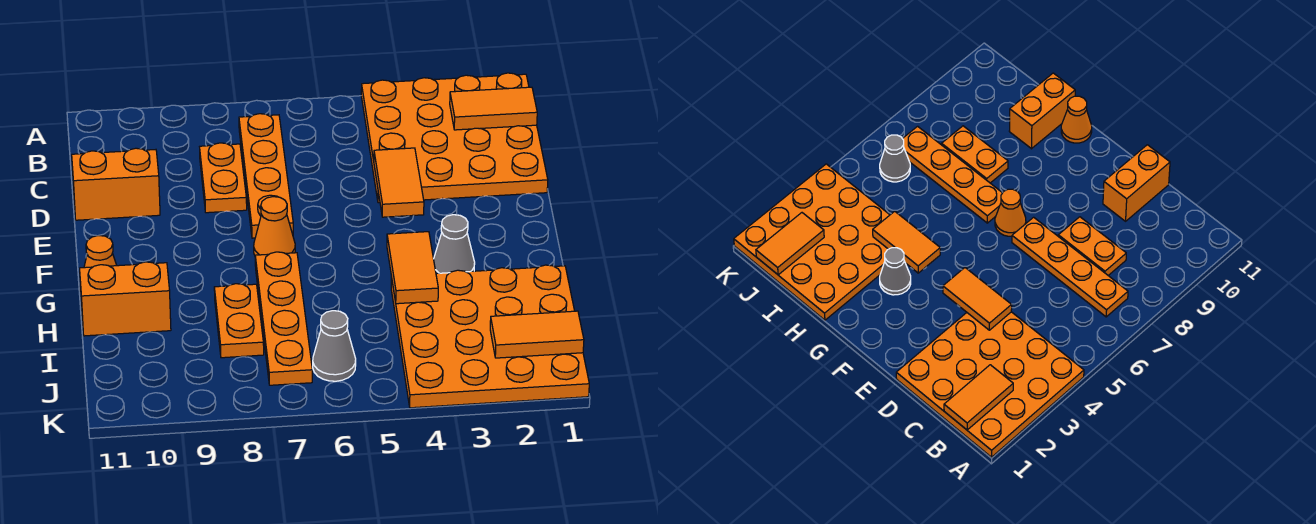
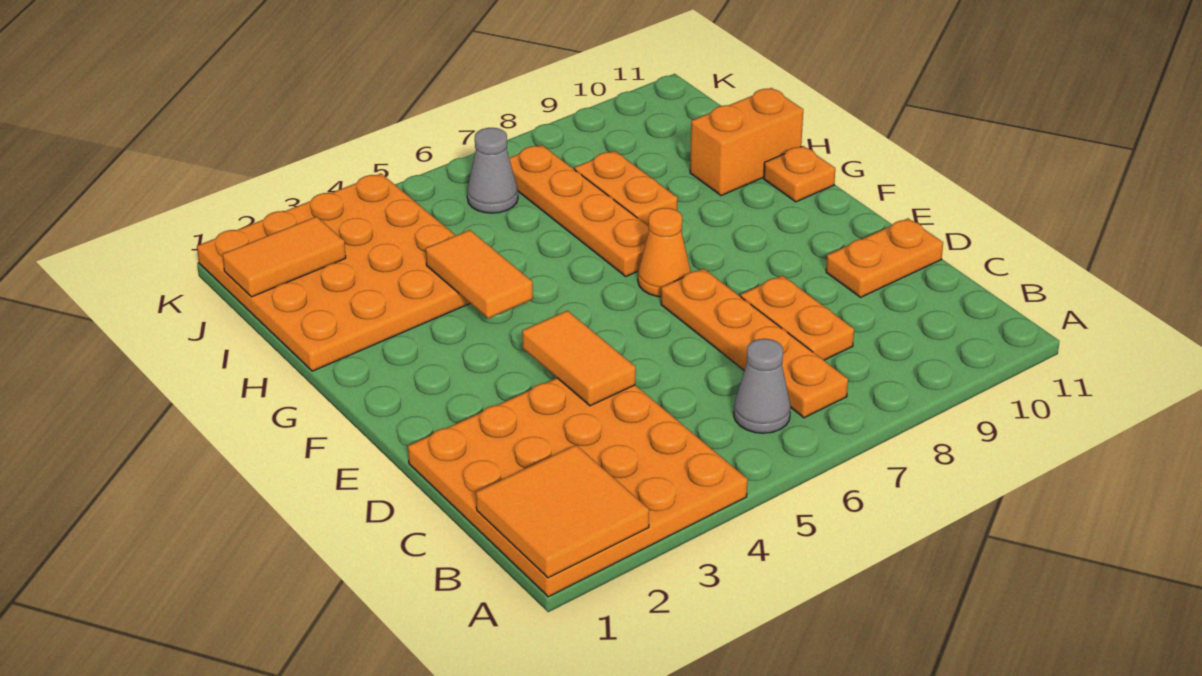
orange tile B1:B2 level 2 -> orange tile A1:B2 level 2
orange brick D10:D11 level 1 -> orange plate D10:D11 level 1
grey cone G3 level 1 -> grey cone B6 level 1
orange cone G11 level 1 -> orange plate G11 level 1

